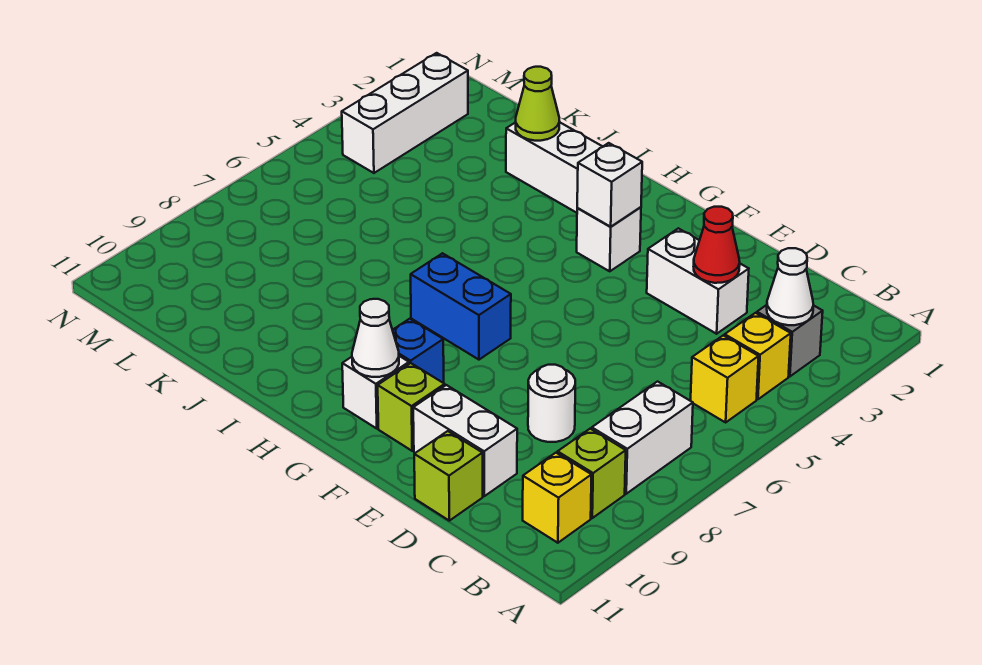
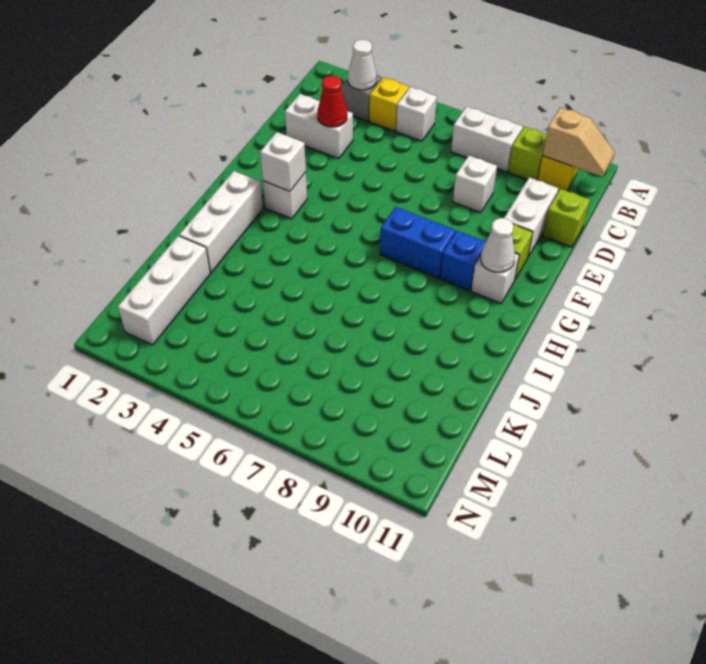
yellow brick B5 level 1 -> white brick B5 level 1
none -> tan slope B10:B11 level 2 top 10
white brick D3:E3 level 1 -> white brick D2:D3 level 1
white round brick D8 level 1 -> white brick D8 level 1
blue brick G7:H7 level 1 -> blue brick G7:G8 level 1
lime cone J2 level 2 -> none
white brick M2:M4 level 1 -> white brick K2:M2 level 1

